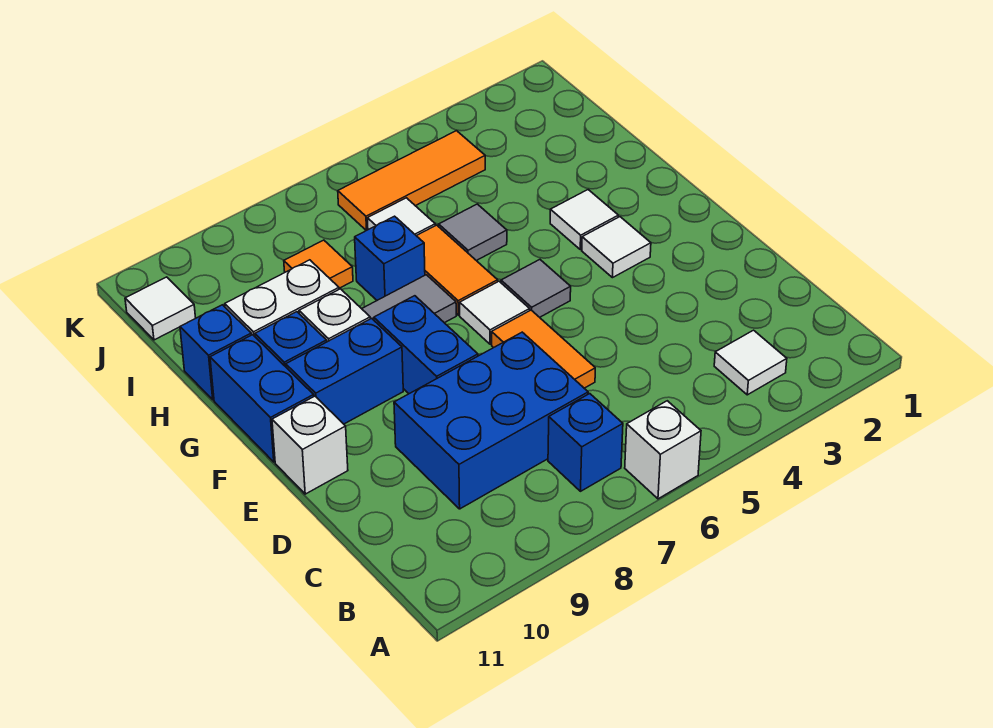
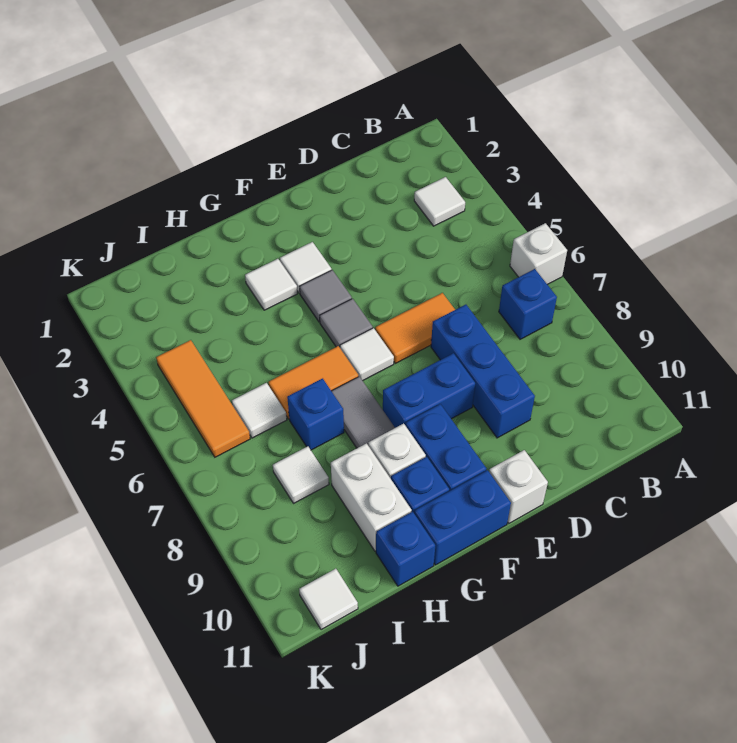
blue brick C7:D9 level 1 -> blue brick D7:D9 level 1
grey tile H5 level 1 -> grey tile F4 level 1
orange tile I8 level 1 -> white tile I8 level 1

